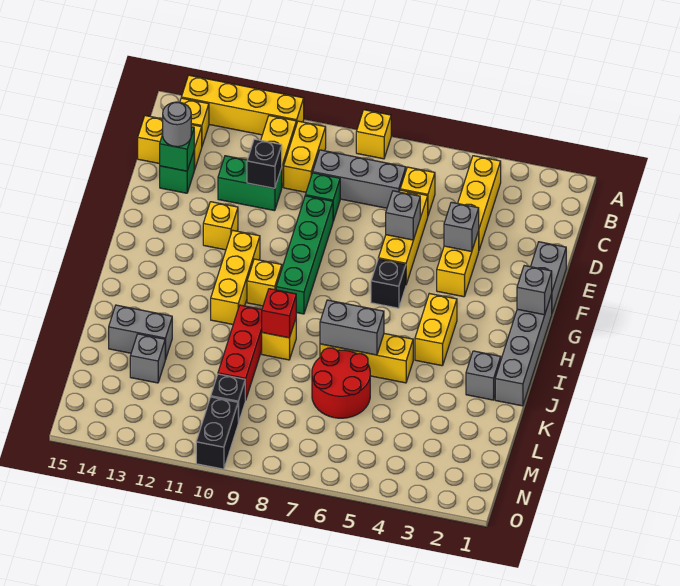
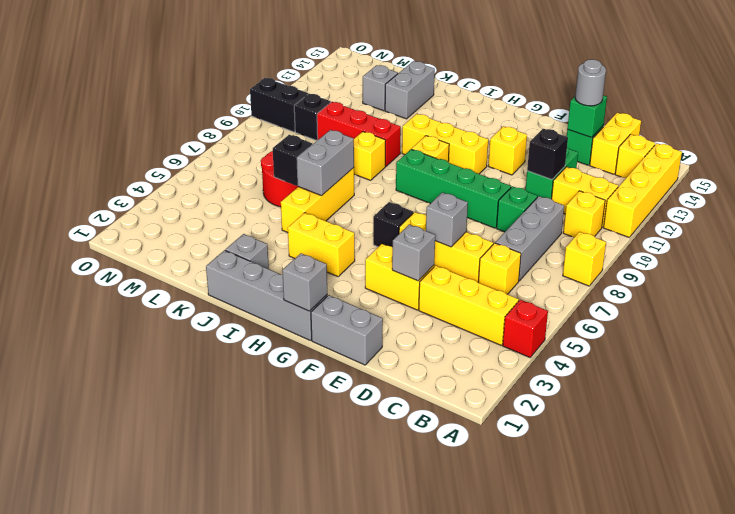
yellow brick B10:C10 level 1 -> yellow brick B10 level 1
red brick J9 level 2 -> red brick A4 level 1
none -> black brick K6 level 2

